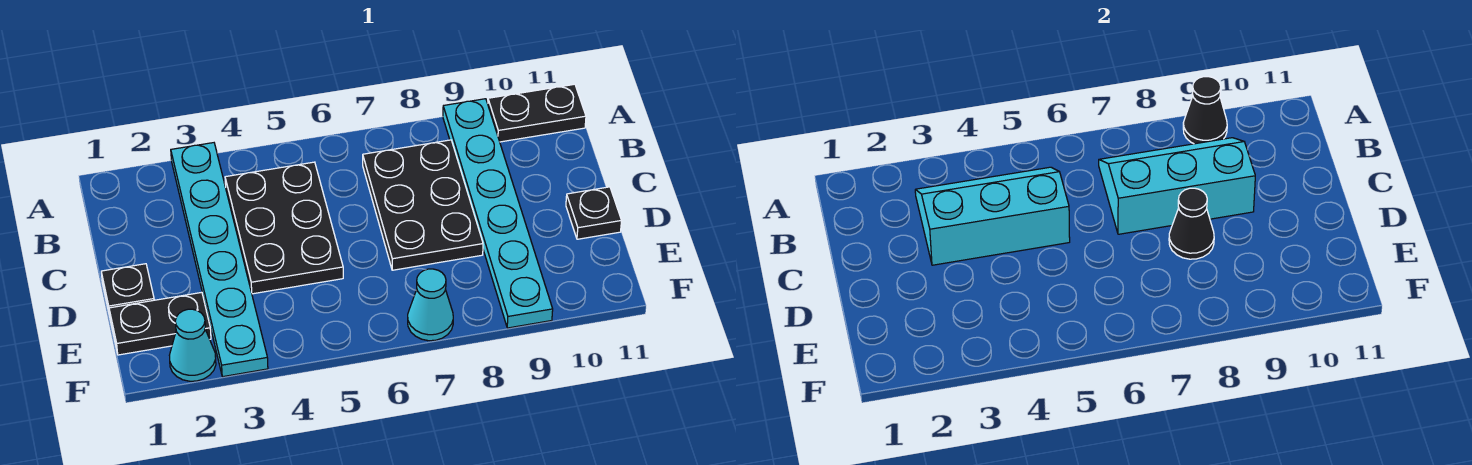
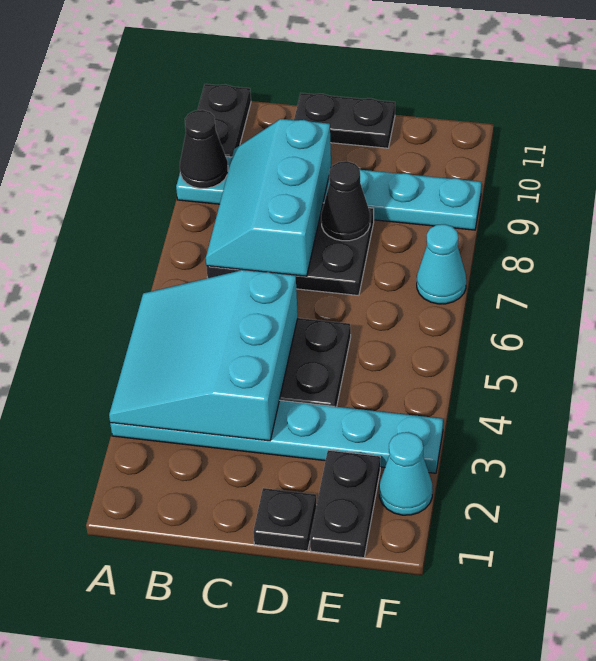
cyan slope B3:C5 level 2 top C -> cyan slope A3:C5 level 2 top C
black plate D11 level 1 -> black plate C11:D11 level 1

